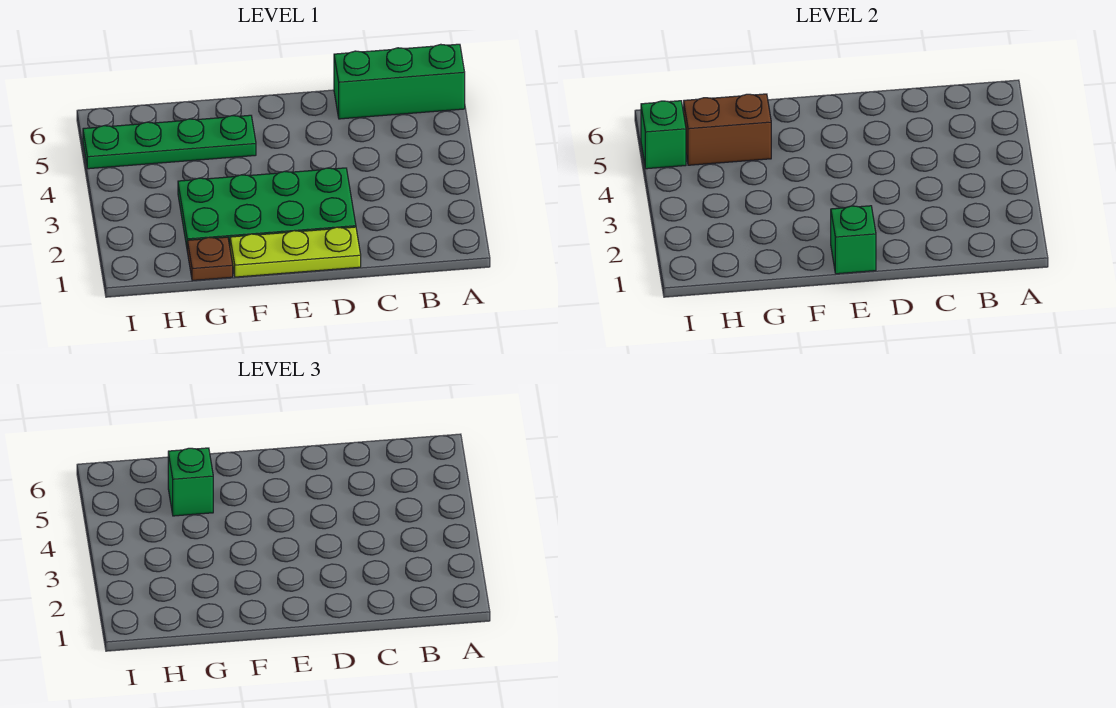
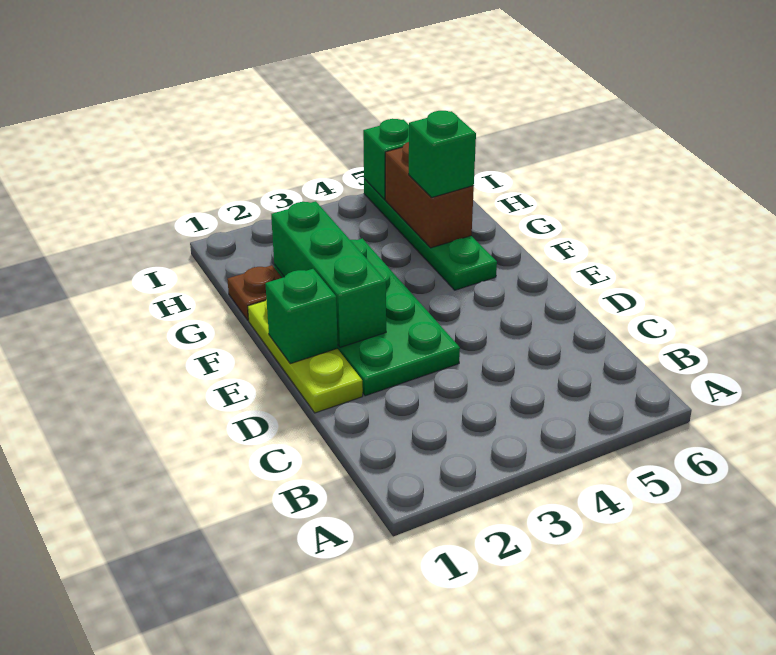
green brick A6:C6 level 1 -> green brick E2:G2 level 2

